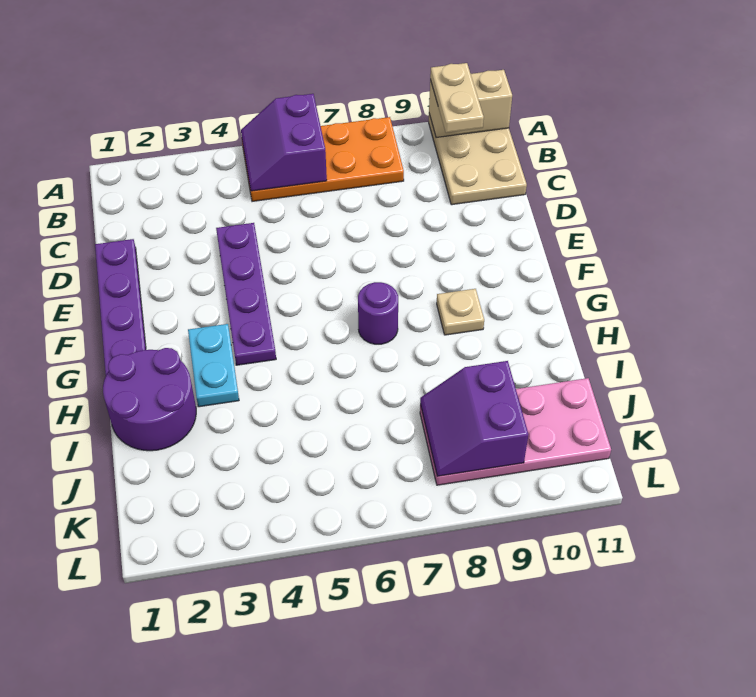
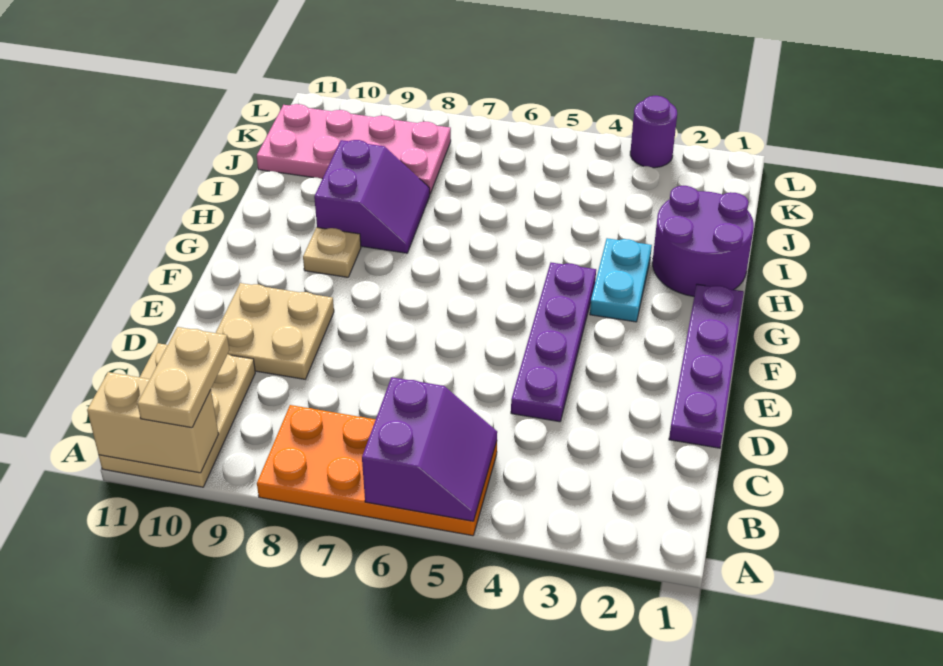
none -> tan plate D9:E10 level 1
purple round brick G7 level 1 -> purple round brick L3 level 1
purple slope J8:K9 level 2 top 9 -> purple slope H8:I9 level 1 top 9

